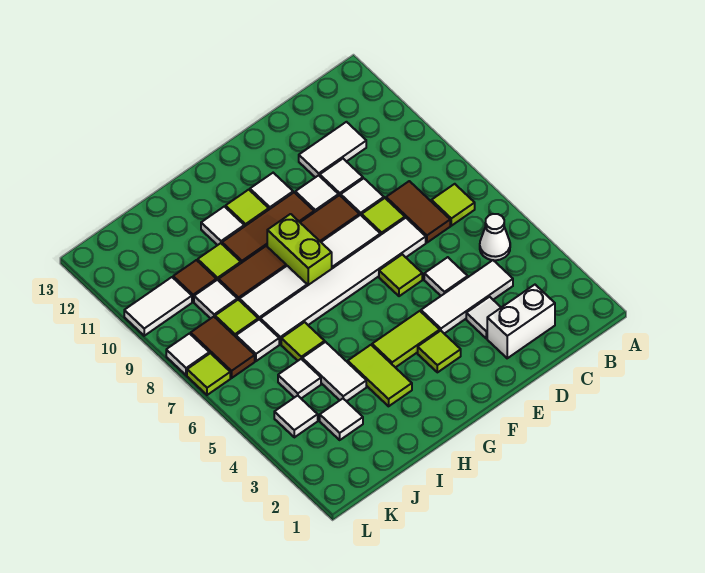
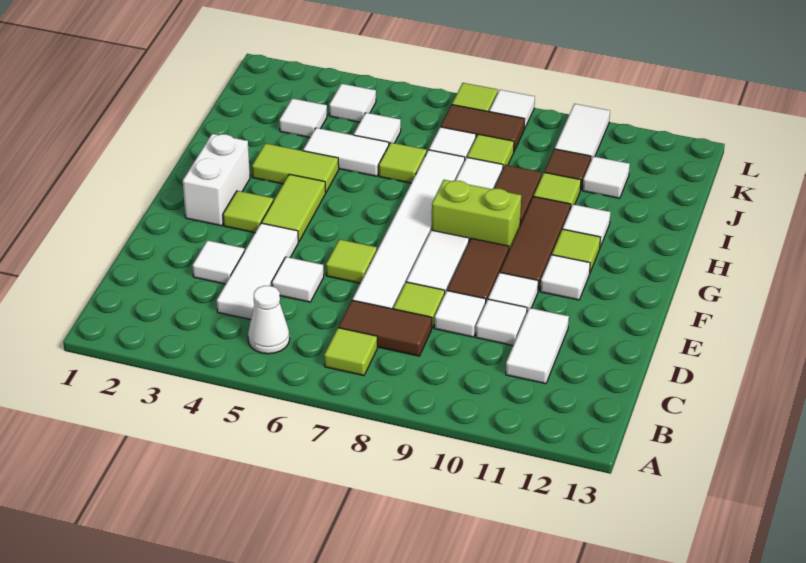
white brick C2:D2 level 1 -> white brick F2:G2 level 1
white tile J9 level 1 -> white tile J11 level 1

